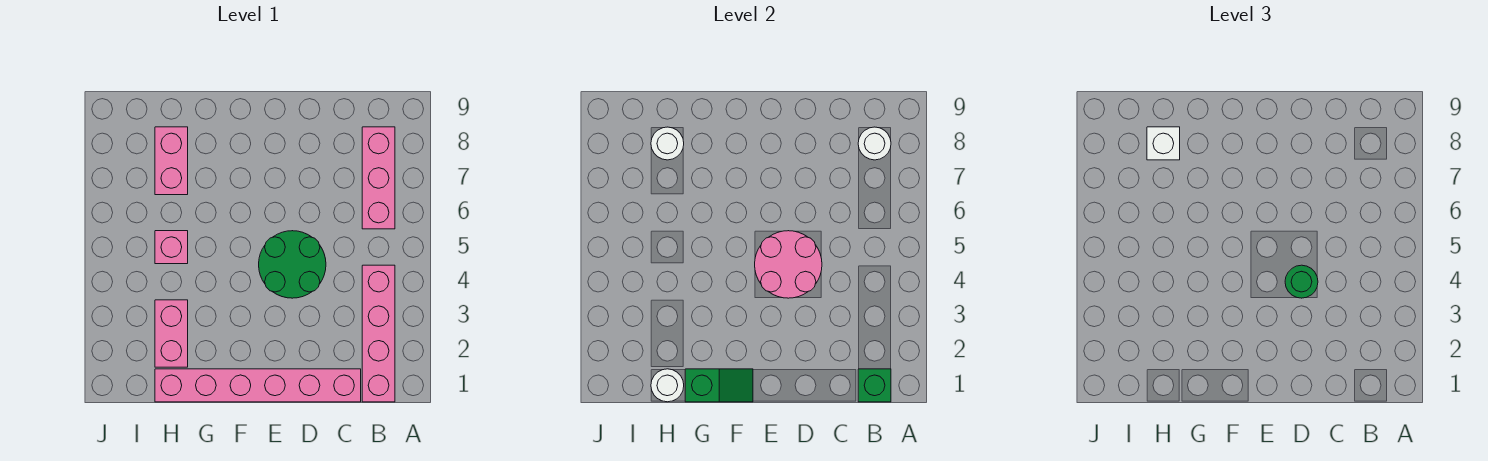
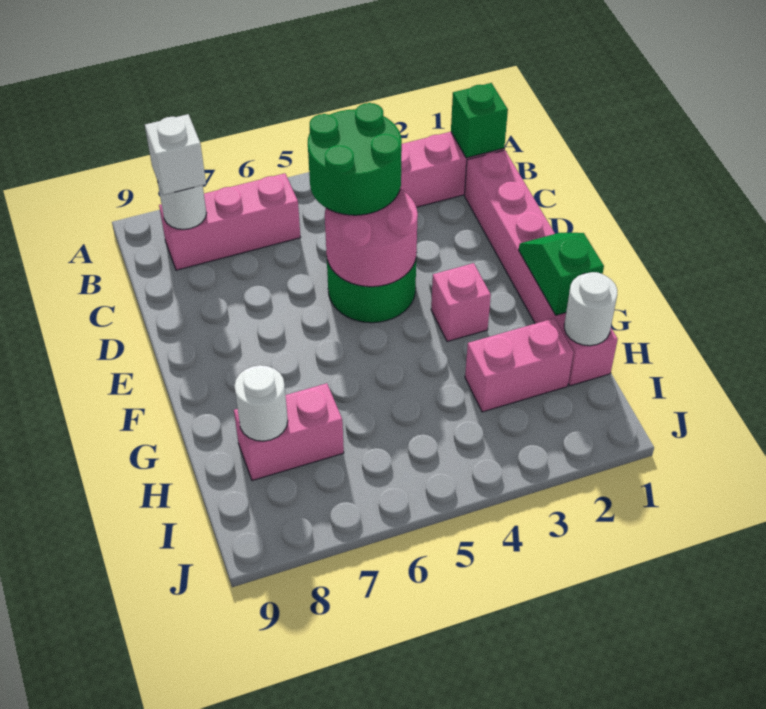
green round brick D4 level 3 -> green round brick C4:D5 level 3
pink brick H5 level 1 -> pink brick F3 level 1
white brick H8 level 3 -> white brick B8 level 3

